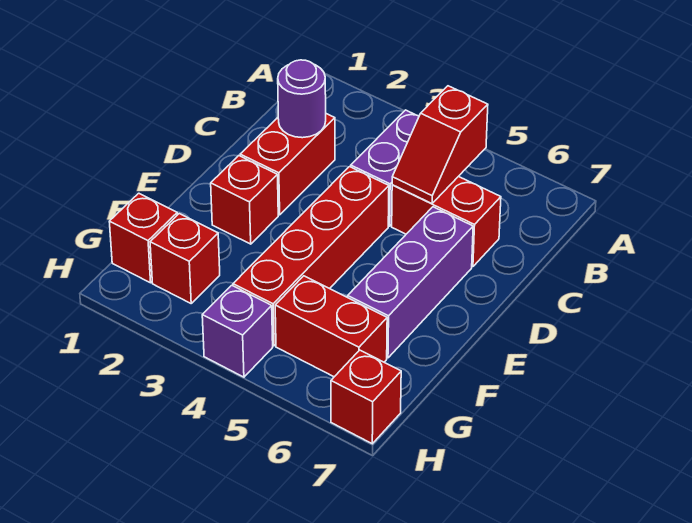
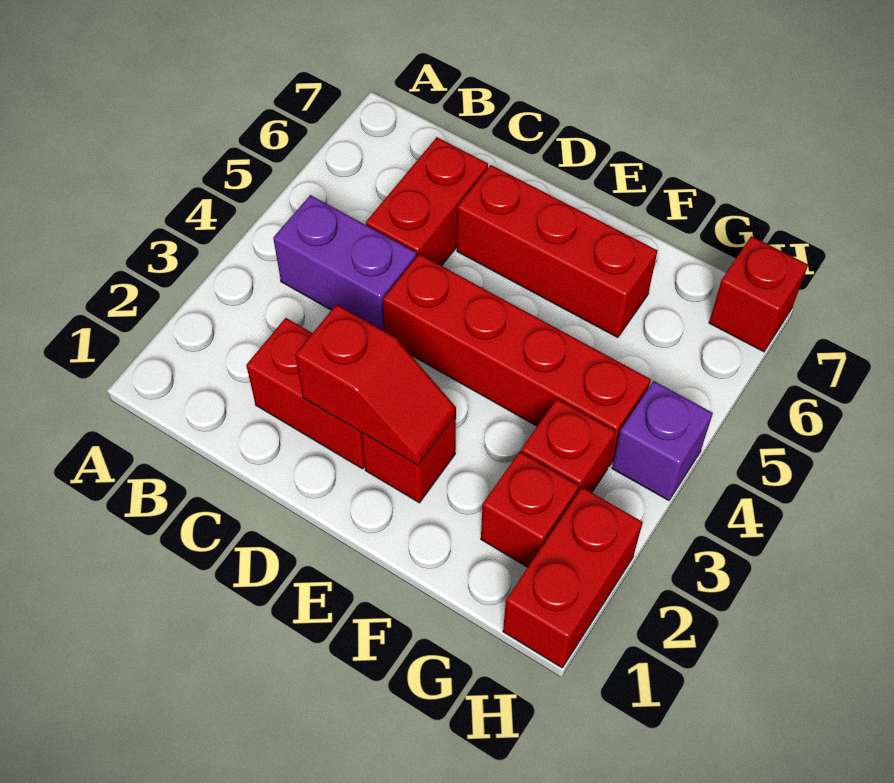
red slope B5:C5 level 2 top B -> red slope D2:E2 level 2 top D
purple round brick C2 level 2 -> none
purple brick D6:F6 level 1 -> red brick D6:F6 level 1
red brick G1 level 1 -> red brick G3 level 1
red brick G5:G6 level 1 -> red brick H1:H2 level 1

